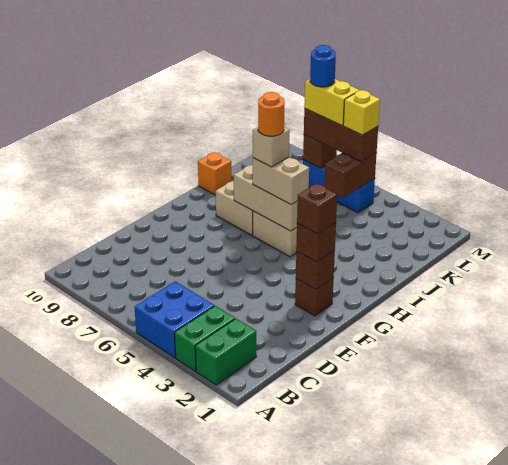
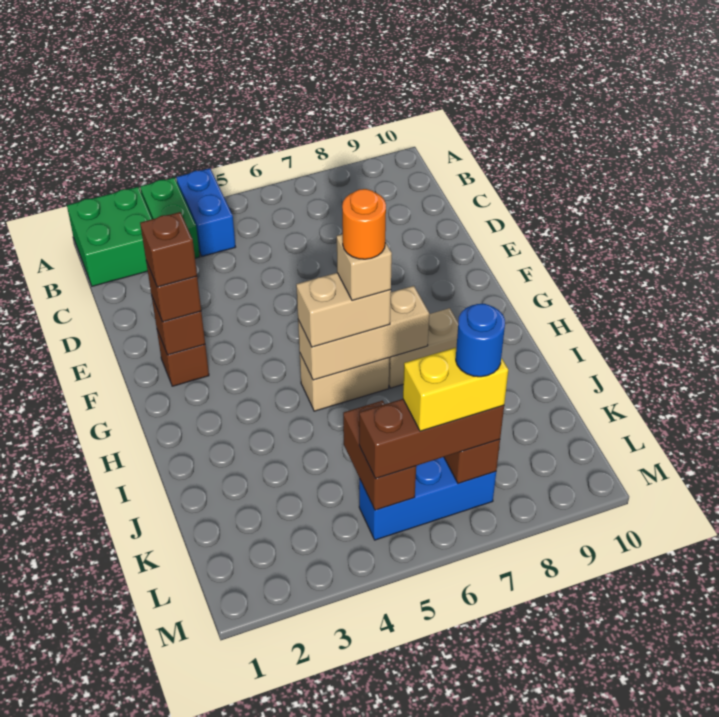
green brick A2:B2 level 1 -> green brick A1:B2 level 1
blue brick A4:B5 level 1 -> blue brick A4:B4 level 1
orange brick I10 level 1 -> none
yellow brick L5 level 4 -> none

